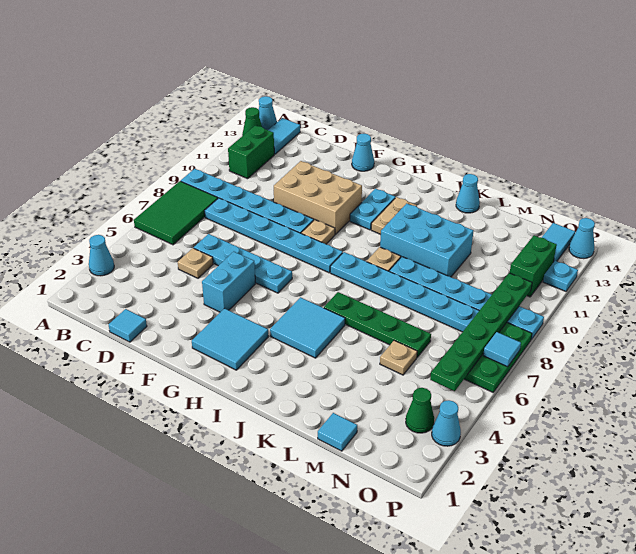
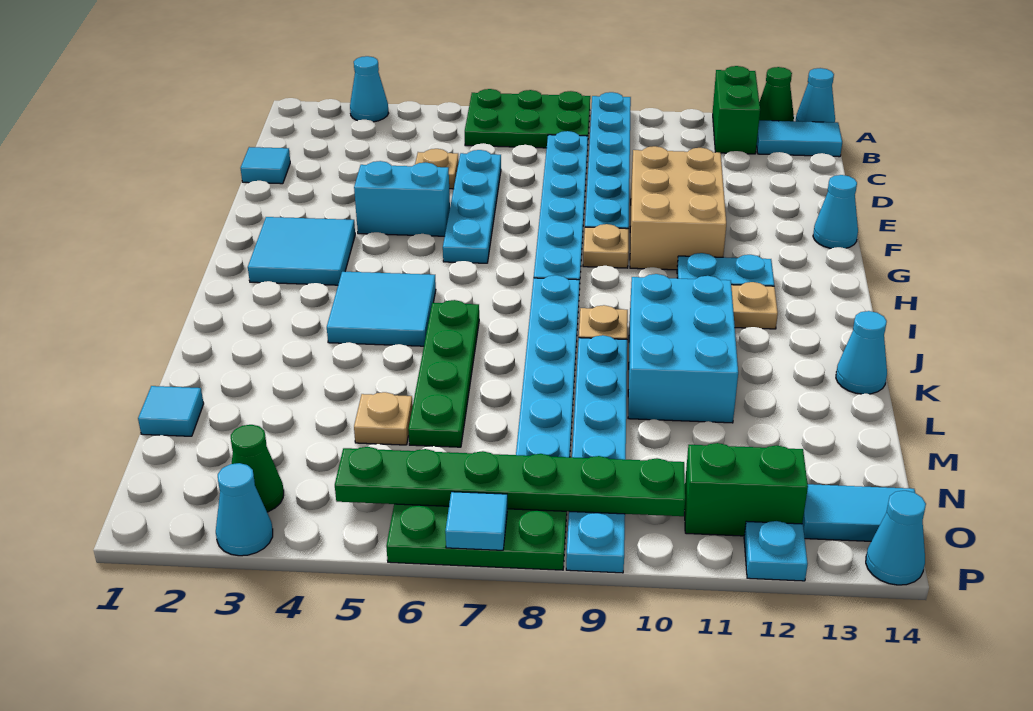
green tile A6:B8 level 1 -> green plate A6:B8 level 1
green brick B11:B12 level 1 -> green brick A12:B12 level 1

